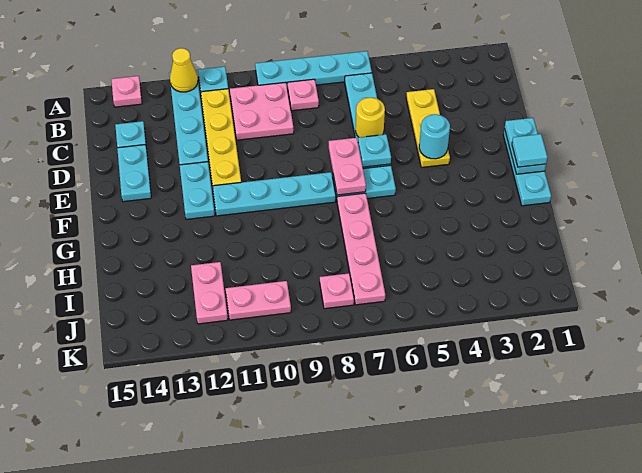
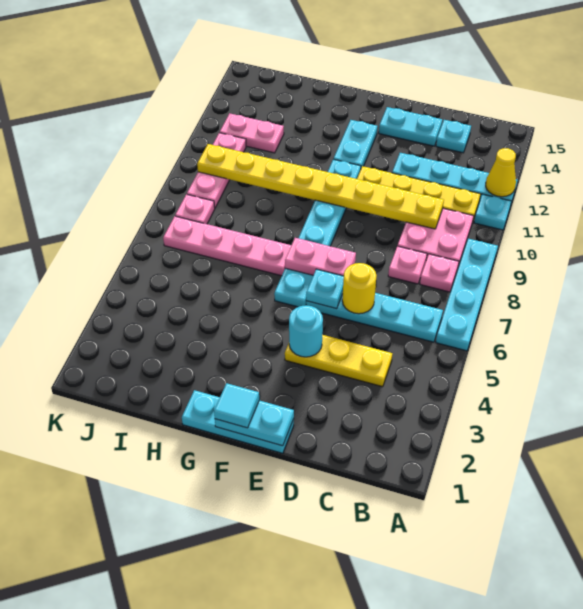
pink plate A14 level 1 -> pink plate C8 level 1
none -> yellow plate C10:J10 level 2
cyan plate E12:F12 level 1 -> cyan plate F12:F13 level 1
pink plate J10:J11 level 1 -> pink plate J9:J11 level 1

